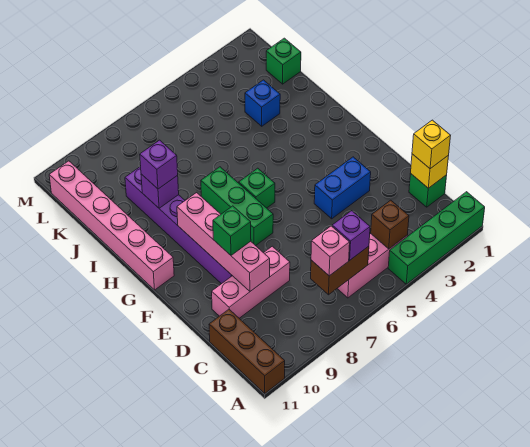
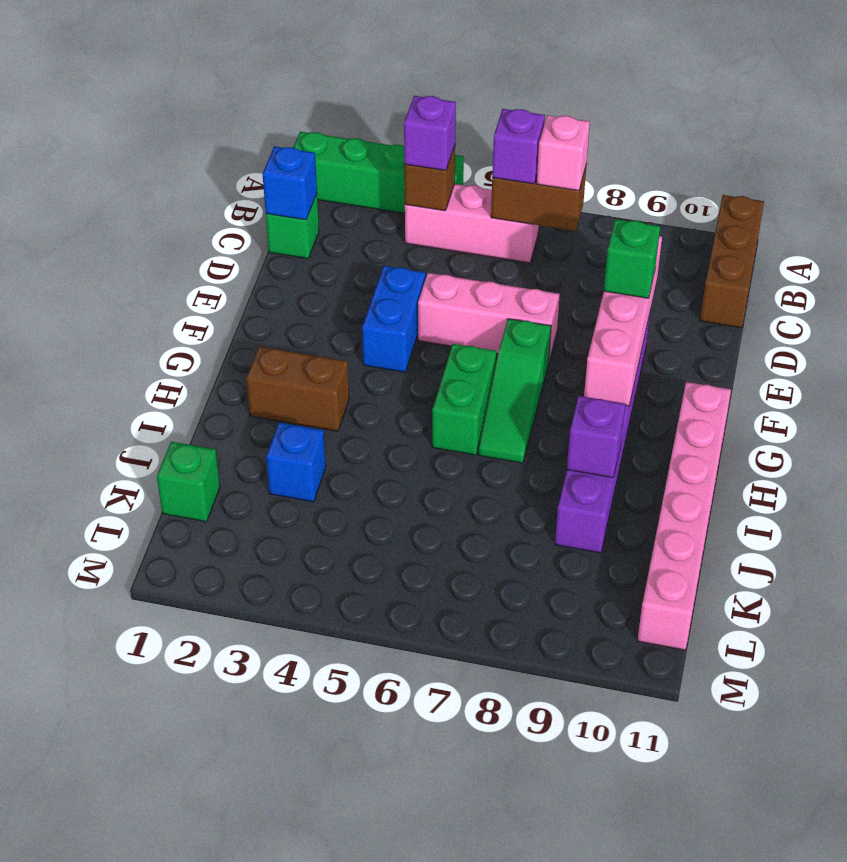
yellow brick C1 level 2 -> blue brick C1 level 2
yellow brick C1 level 3 -> none
pink brick D8:D10 level 1 -> pink brick E5:E7 level 1
blue brick E3:E4 level 1 -> blue brick E4:F4 level 1
green brick F7:H7 level 1 -> green slope F7:H7 level 1 top F
green brick G6 level 1 -> green brick G6:H6 level 1
none -> brown brick H2:H3 level 1
purple brick I9 level 3 -> purple brick B4 level 3

